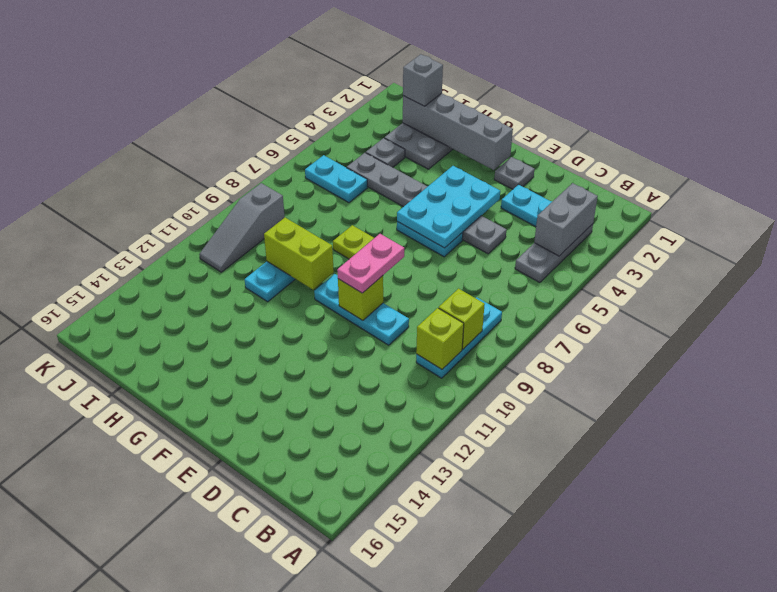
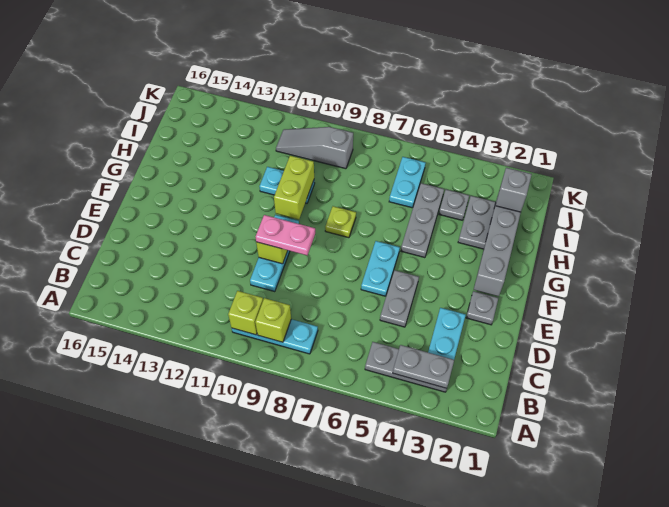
grey brick B3:B4 level 2 -> grey plate B3:B4 level 2
cyan plate E4:F6 level 2 -> none

